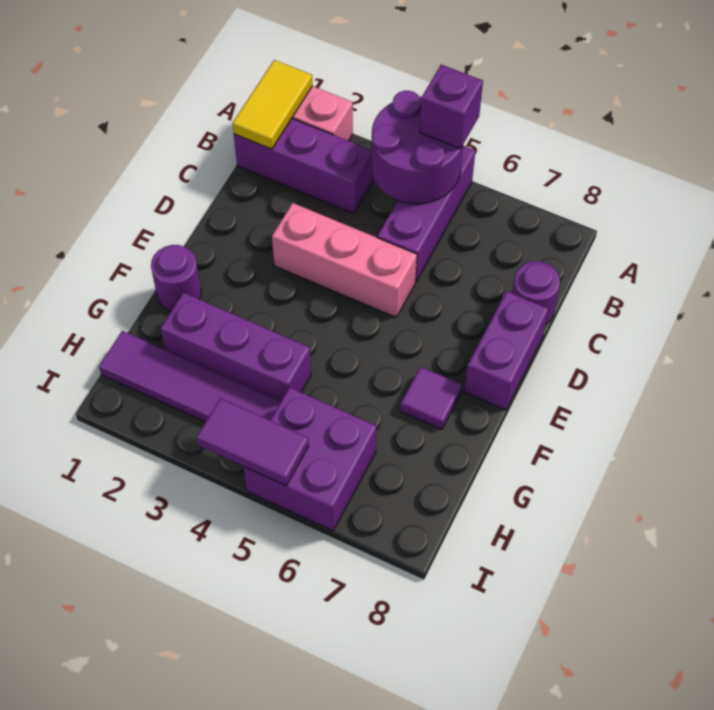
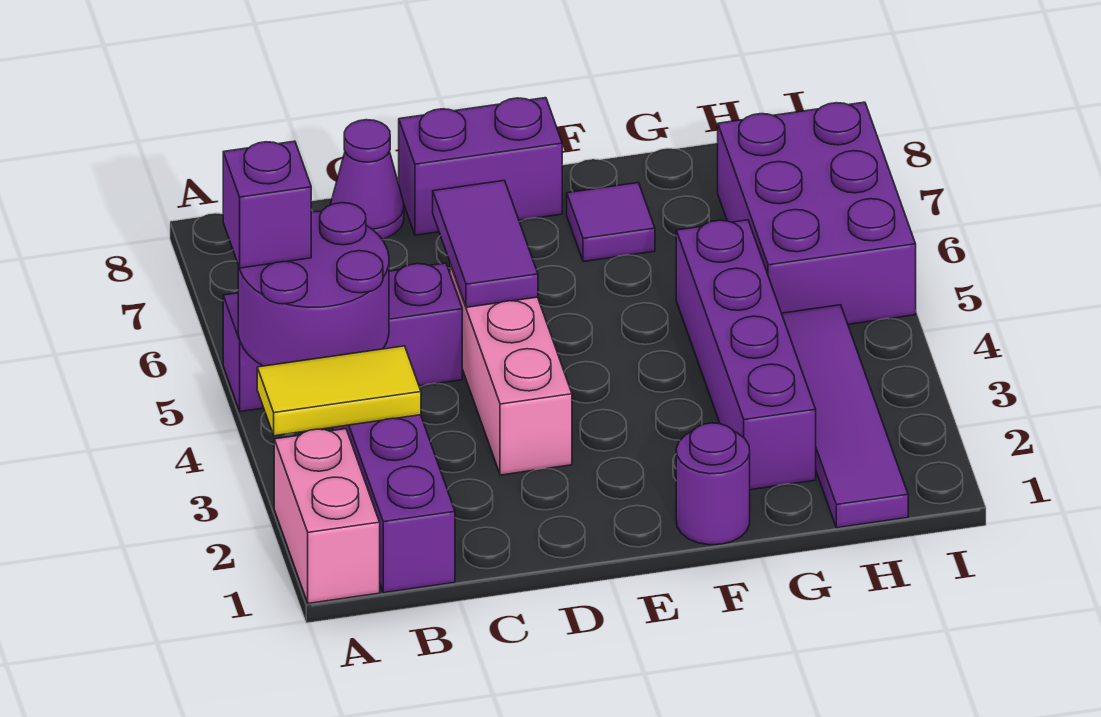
yellow tile A1:B1 level 2 -> yellow tile A3:B3 level 2
purple round brick C8 level 1 -> purple cone C8 level 1
purple brick G2:G4 level 1 -> purple brick G2:G5 level 1
purple brick H5:I6 level 1 -> purple brick H5:I7 level 1
purple tile I4:I5 level 2 -> purple tile D5:D6 level 2

